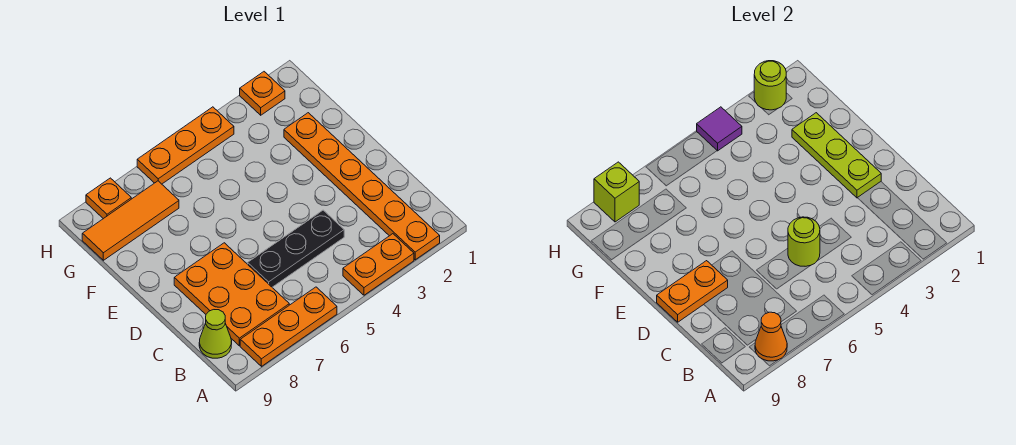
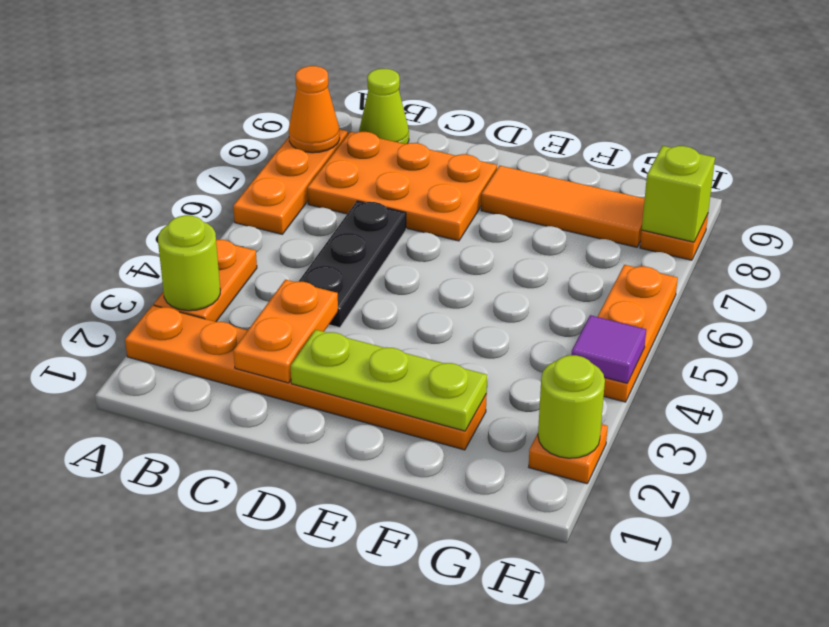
lime round brick C5 level 2 -> lime round brick A3 level 2
orange plate D8:D9 level 2 -> orange plate C2:C3 level 2
orange tile G7:G9 level 1 -> orange tile E8:G8 level 1

